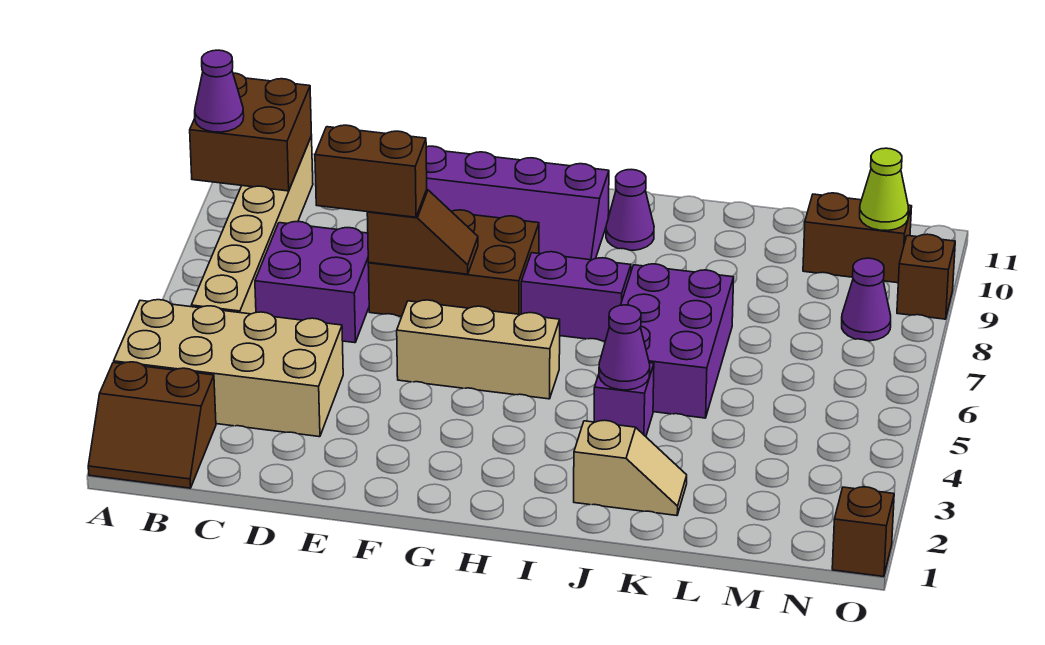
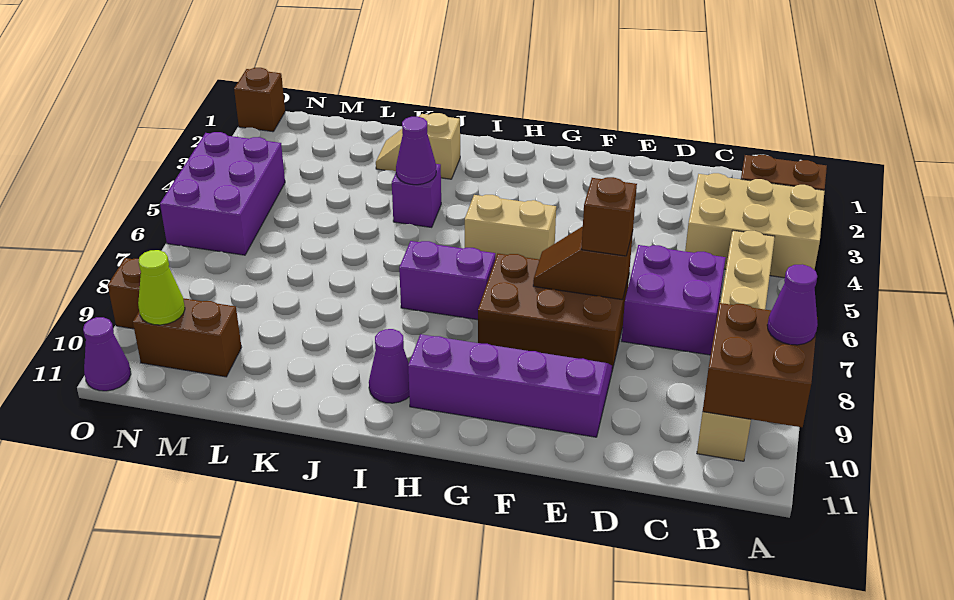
tan brick A3:D4 level 1 -> tan brick A3:C4 level 1
brown brick D7:E7 level 3 -> brown brick E7 level 3
tan brick F5:H5 level 1 -> tan brick G5:H5 level 1
purple brick J5:K7 level 1 -> purple brick N4:O6 level 1
purple cone N8 level 1 -> purple cone O11 level 1

